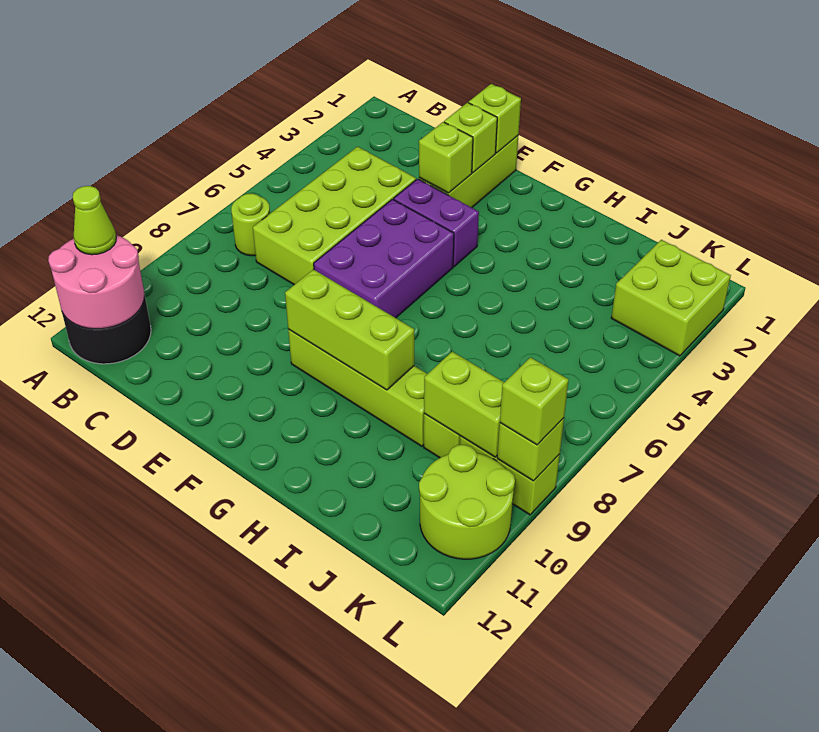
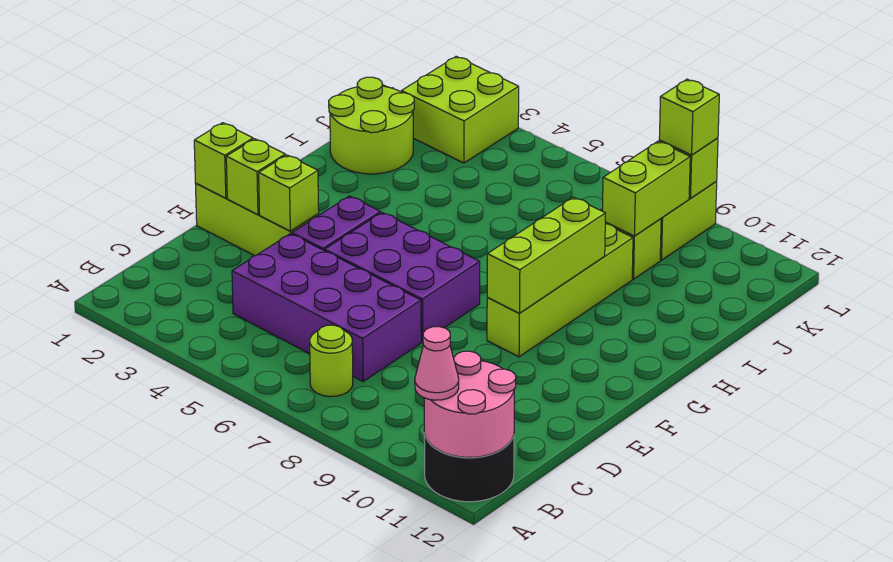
lime cone A11 level 3 -> pink cone A11 level 3
lime brick C4:D7 level 1 -> purple brick C4:D7 level 1
lime round brick K10:L11 level 1 -> lime round brick I1:J2 level 1

